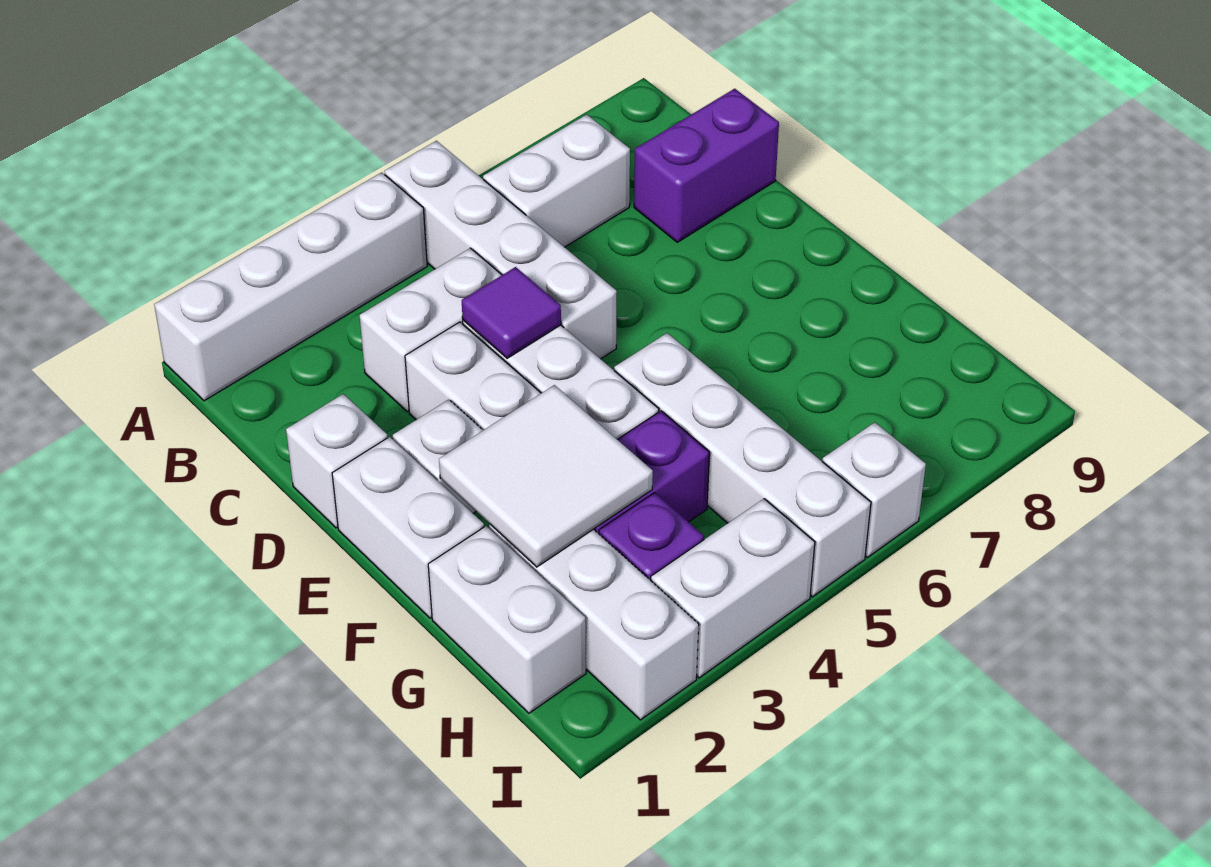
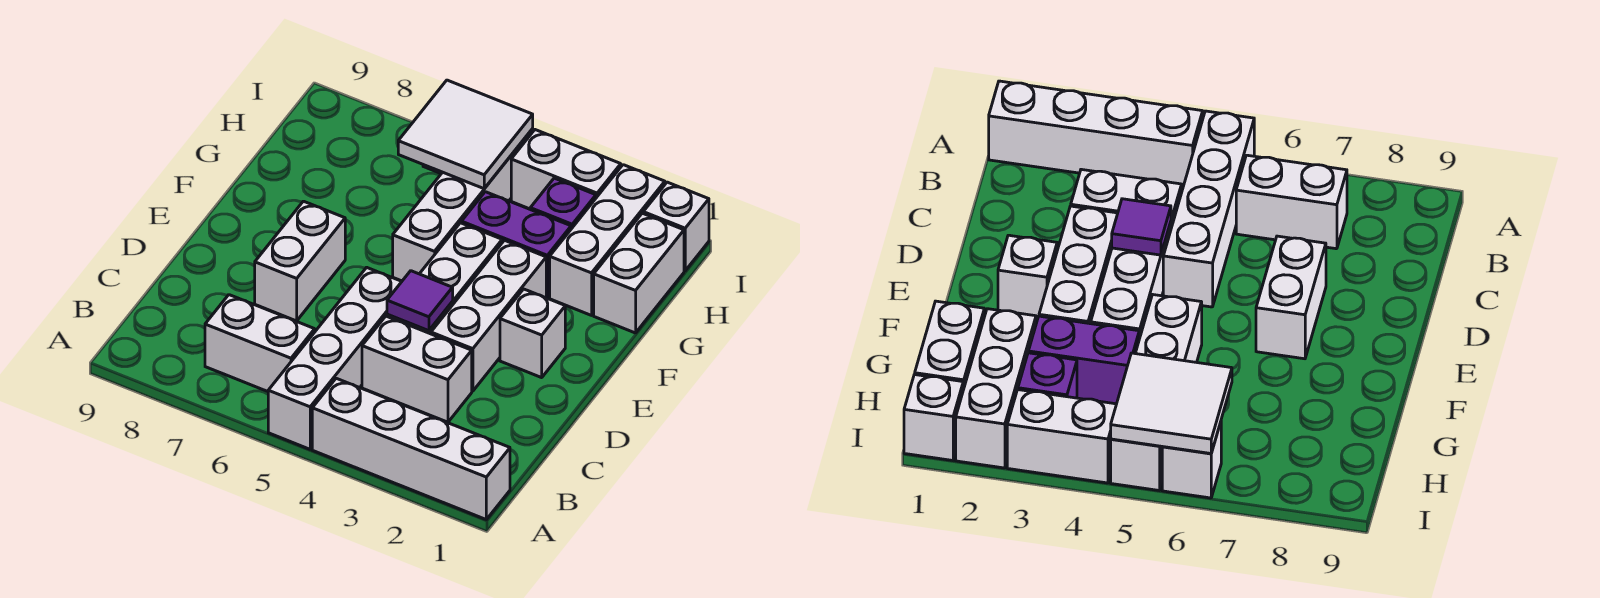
purple brick C8:C9 level 1 -> none
white brick D1 level 1 -> white brick I1 level 1
white brick E1:F1 level 1 -> white brick D7:E7 level 1
white tile F2:G3 level 2 -> white tile H5:I6 level 2

